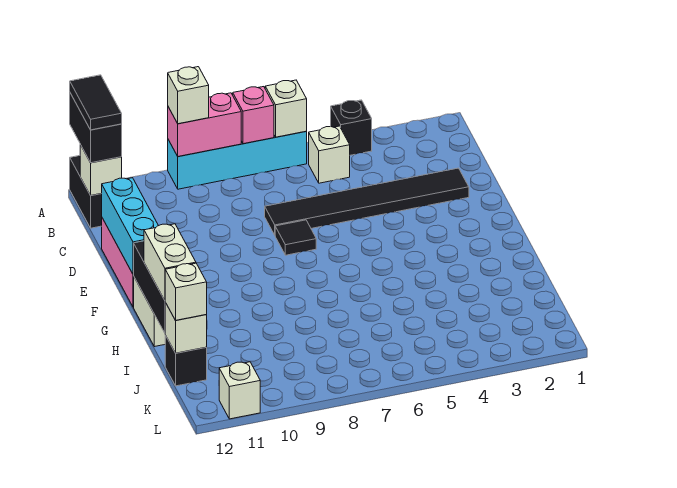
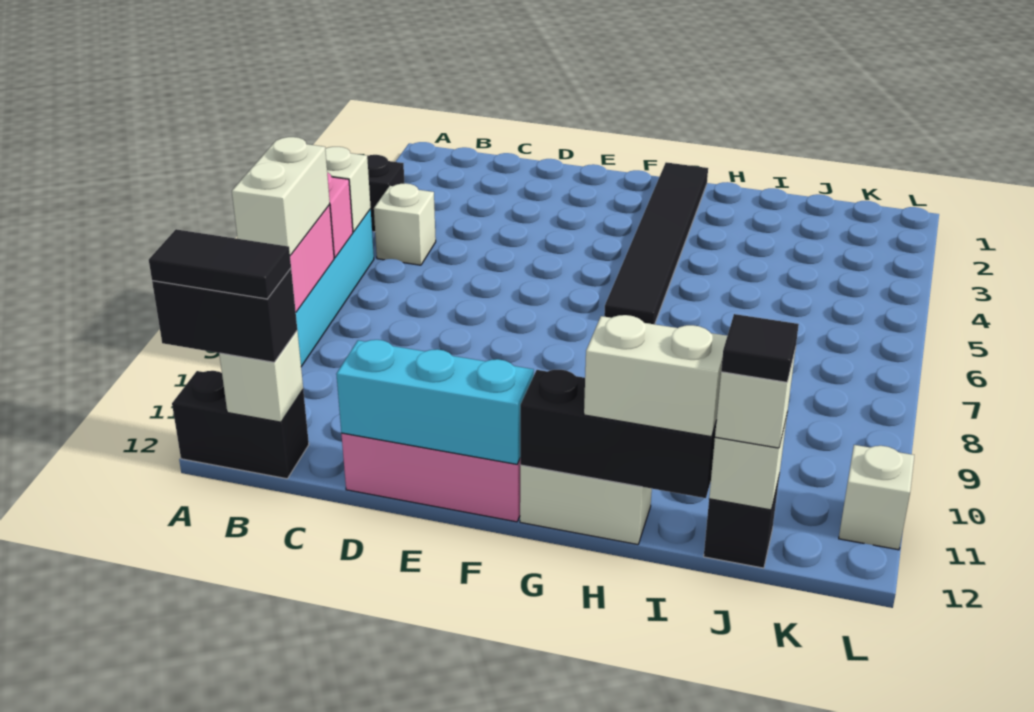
white brick A9 level 3 -> white brick A8:A9 level 3
black tile D2:D7 level 1 -> black tile G1:G6 level 1
black tile E7 level 1 -> black tile J12 level 4

